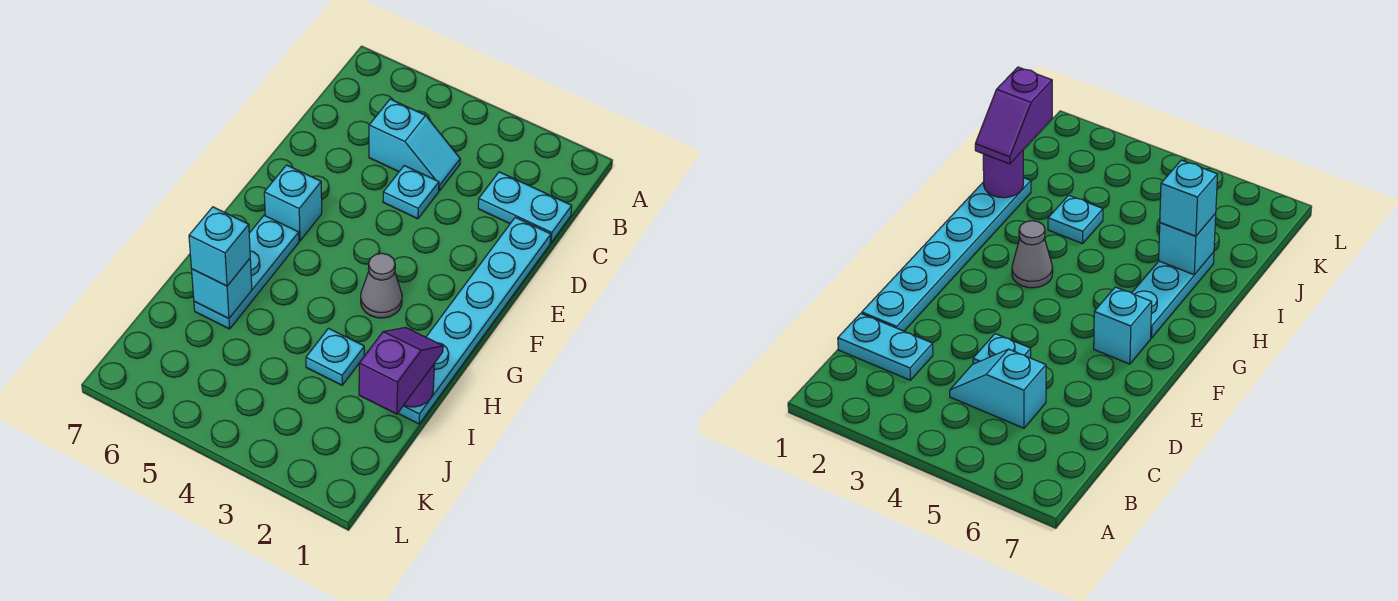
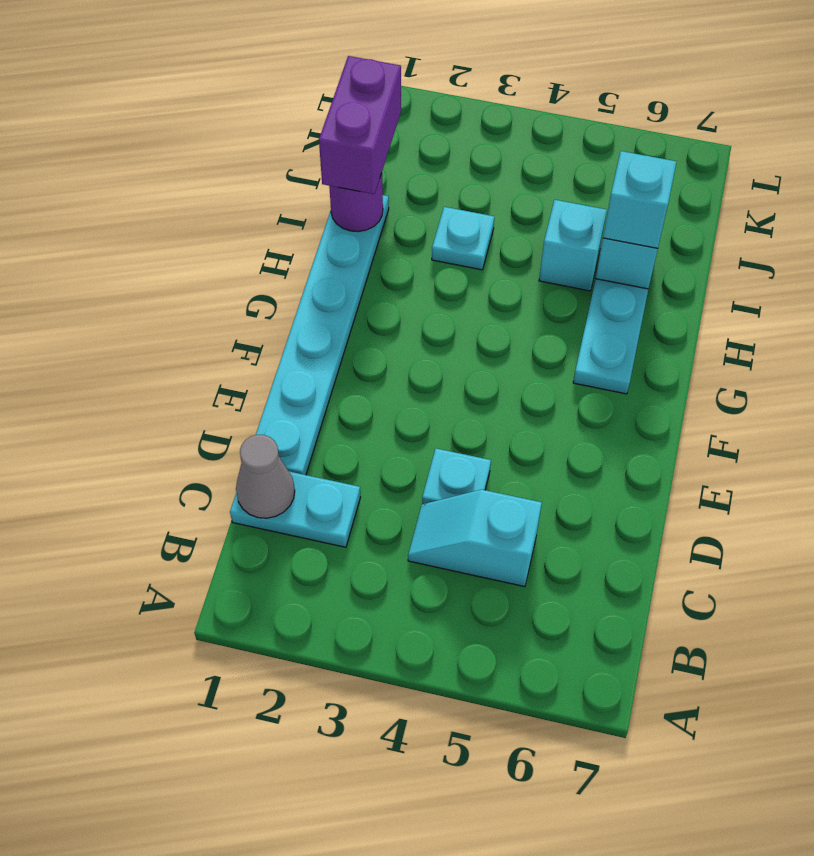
cyan brick F6 level 1 -> cyan brick I5 level 1
grey cone G3 level 1 -> grey cone C1 level 2
purple slope I1:J1 level 3 top J -> purple brick I1:J1 level 3

